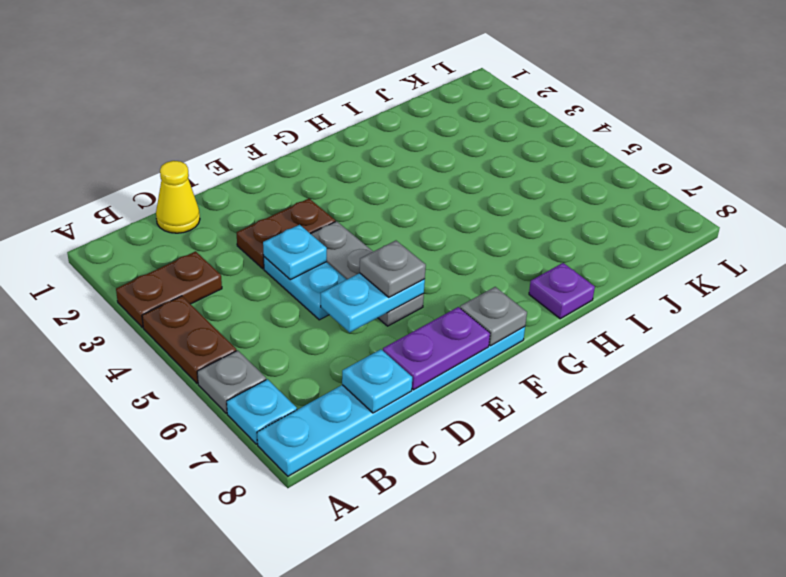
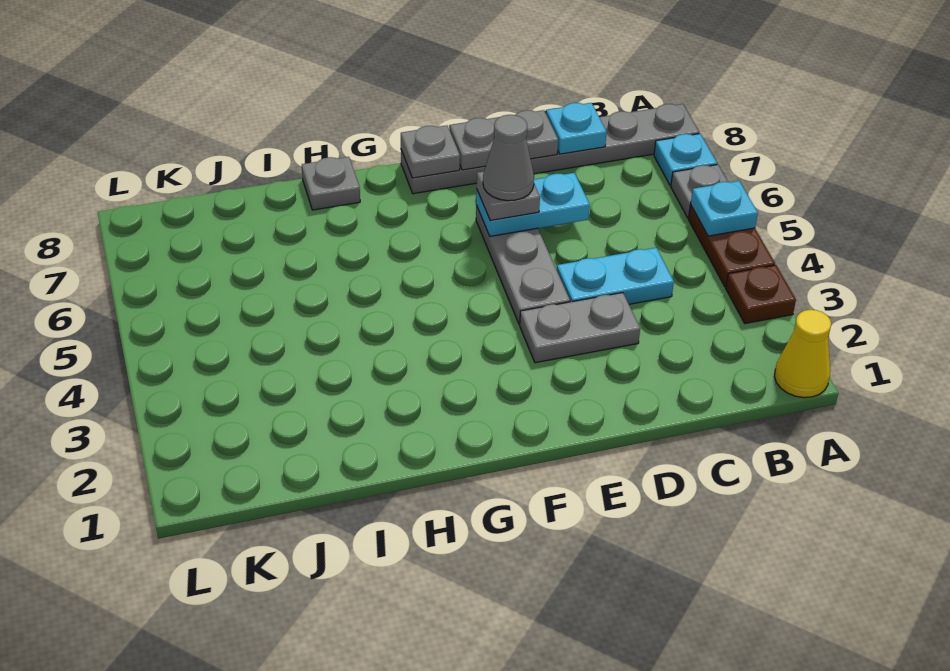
brown plate A3:B3 level 1 -> brown plate A3 level 1
cyan plate A8:F8 level 1 -> grey plate A8:F8 level 1
yellow cone C1 level 1 -> yellow cone A1 level 1
brown plate D3:E3 level 1 -> grey plate D3:E3 level 1
cyan plate D4:D5 level 1 -> cyan plate C4:D4 level 1
cyan plate D4 level 2 -> cyan plate A5 level 2
purple plate D8:E8 level 2 -> grey plate D8:E8 level 2
none -> grey cone E6 level 4
purple plate H8 level 1 -> grey plate H8 level 1

